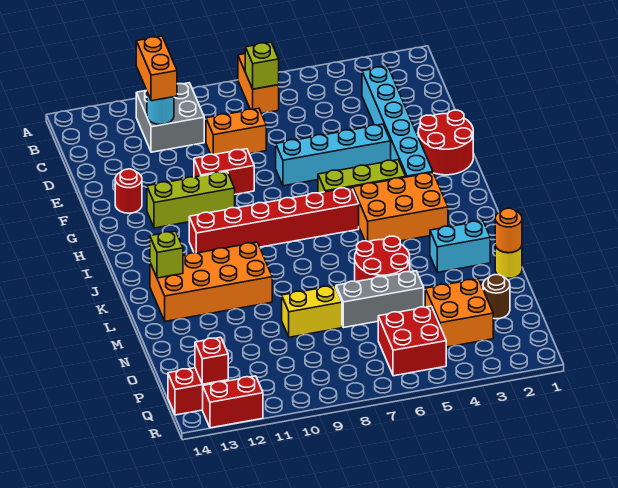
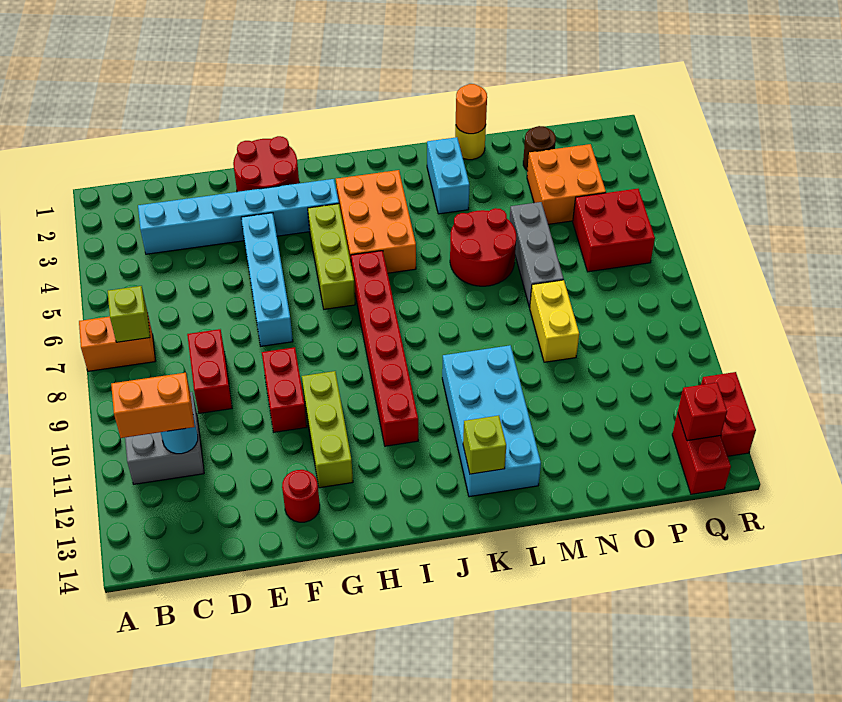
orange brick D8:D9 level 1 -> red brick D8:D9 level 1
orange brick K10:L13 level 1 -> cyan brick K10:L13 level 1

